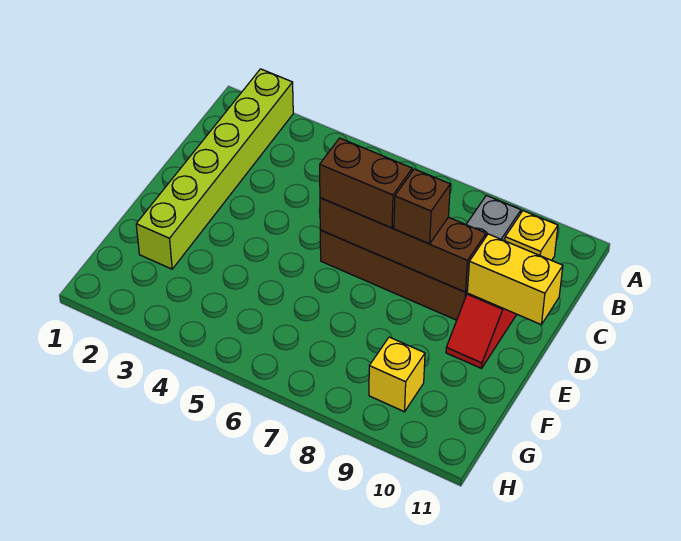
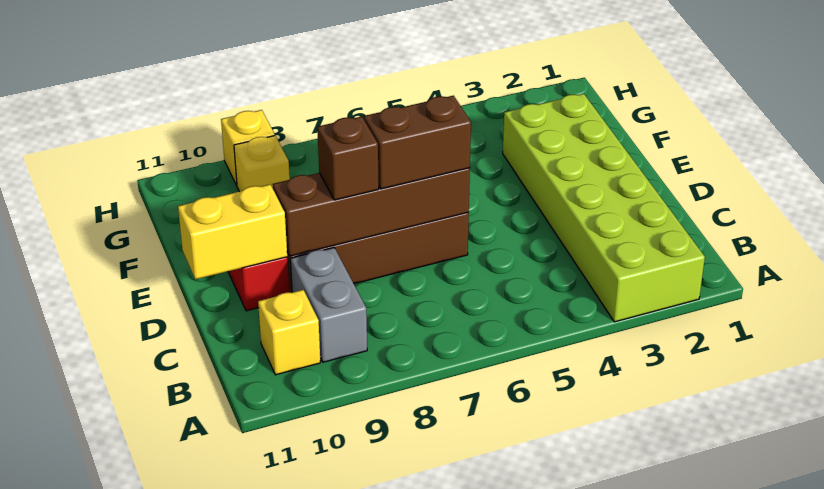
lime brick A2:F2 level 1 -> lime brick A2:F3 level 1
none -> yellow brick H9 level 1

